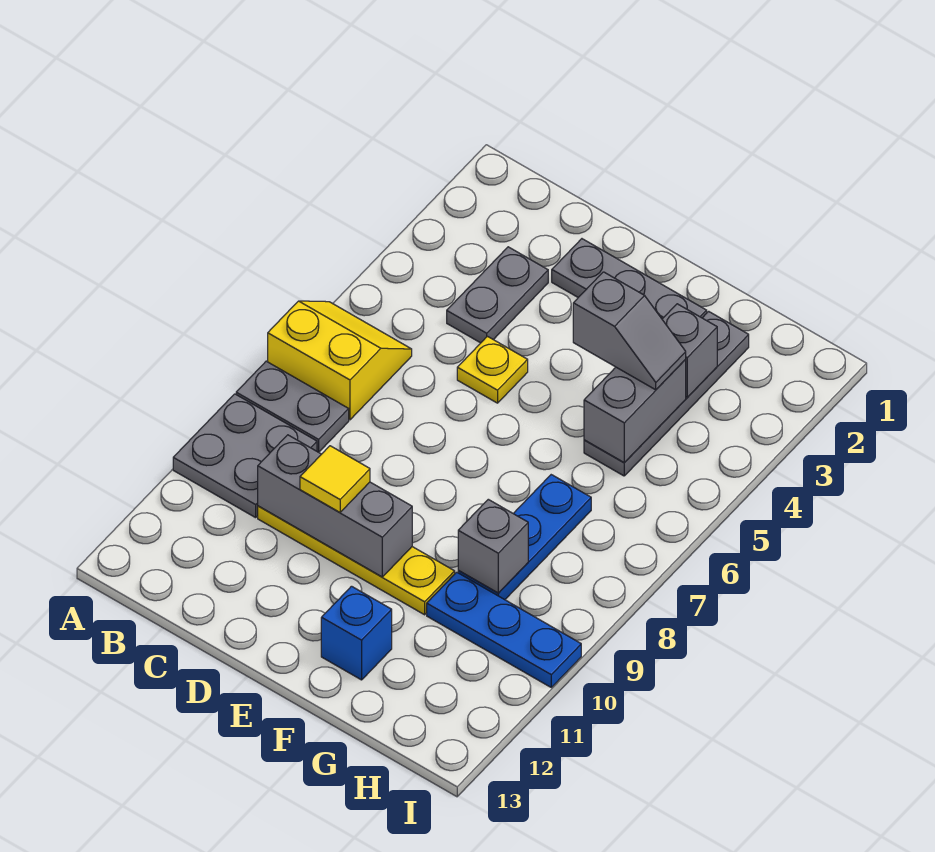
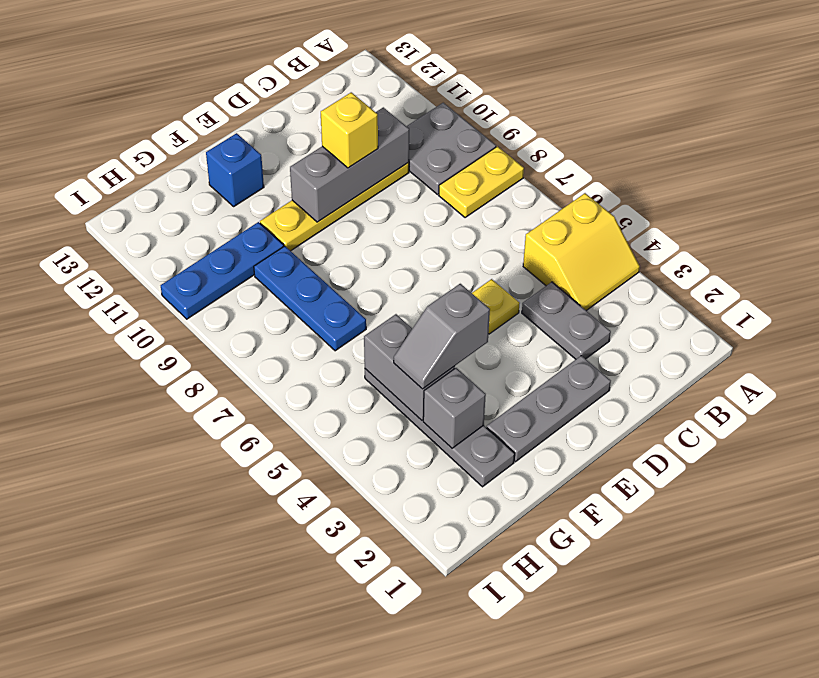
yellow slope A6:B7 level 1 top 7 -> yellow slope A4:B5 level 1 top 5
grey plate A8:B8 level 1 -> yellow plate A8:B8 level 1
yellow tile D10 level 3 -> yellow brick D10 level 3
grey brick G9 level 2 -> none

